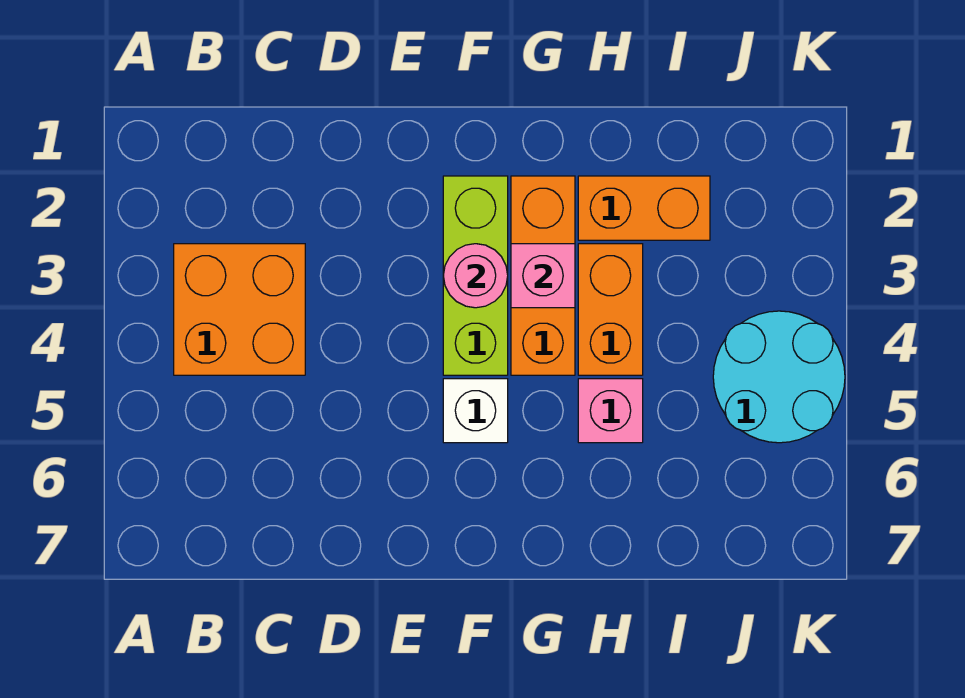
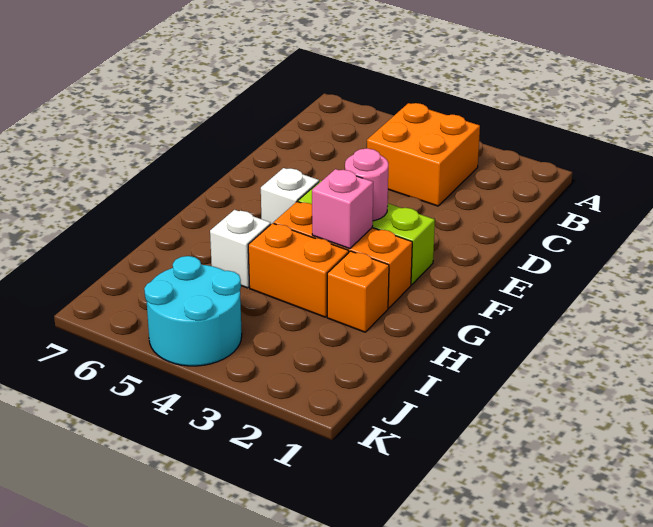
orange brick H2:I2 level 1 -> orange brick H2 level 1
pink brick H5 level 1 -> white brick H5 level 1

